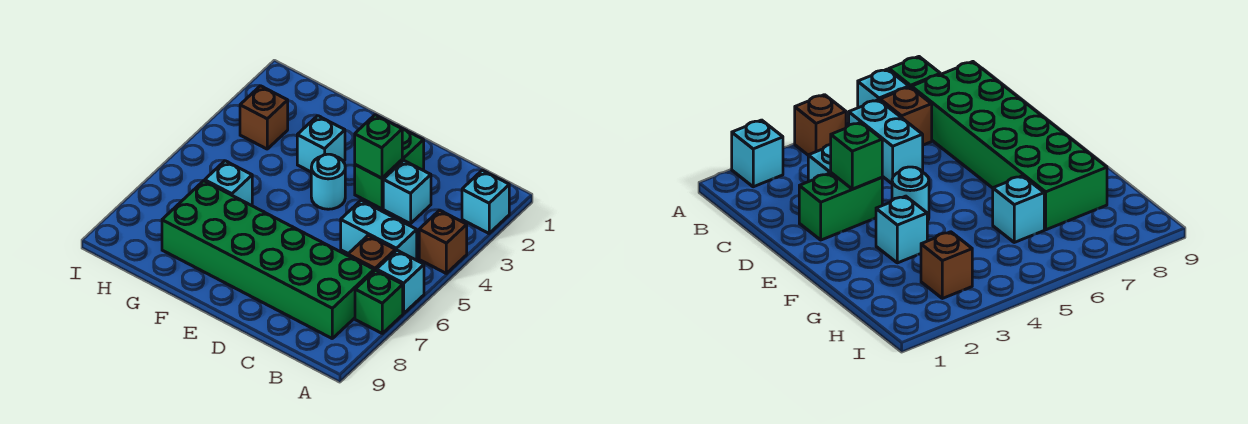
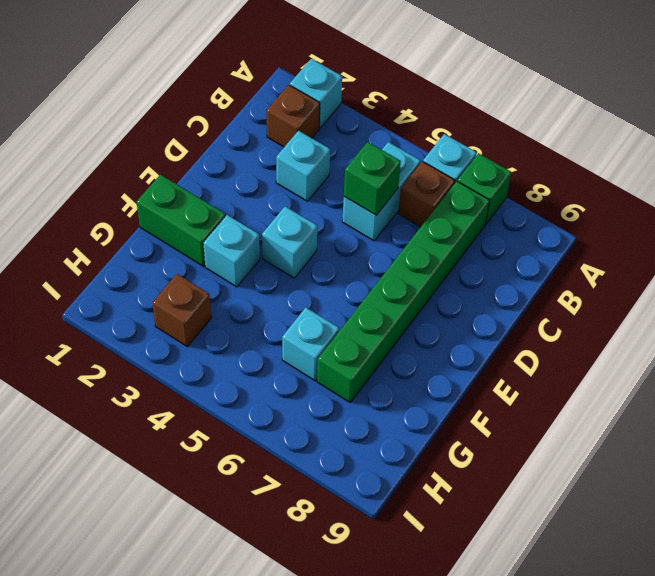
brown brick A4 level 1 -> brown brick B2 level 1
green brick B7:G8 level 1 -> green brick B7:G7 level 1
green brick D2:D3 level 1 -> green brick F1:F2 level 1
green brick D3 level 2 -> green brick C5 level 2
cyan round brick E4 level 1 -> cyan brick E4 level 1

